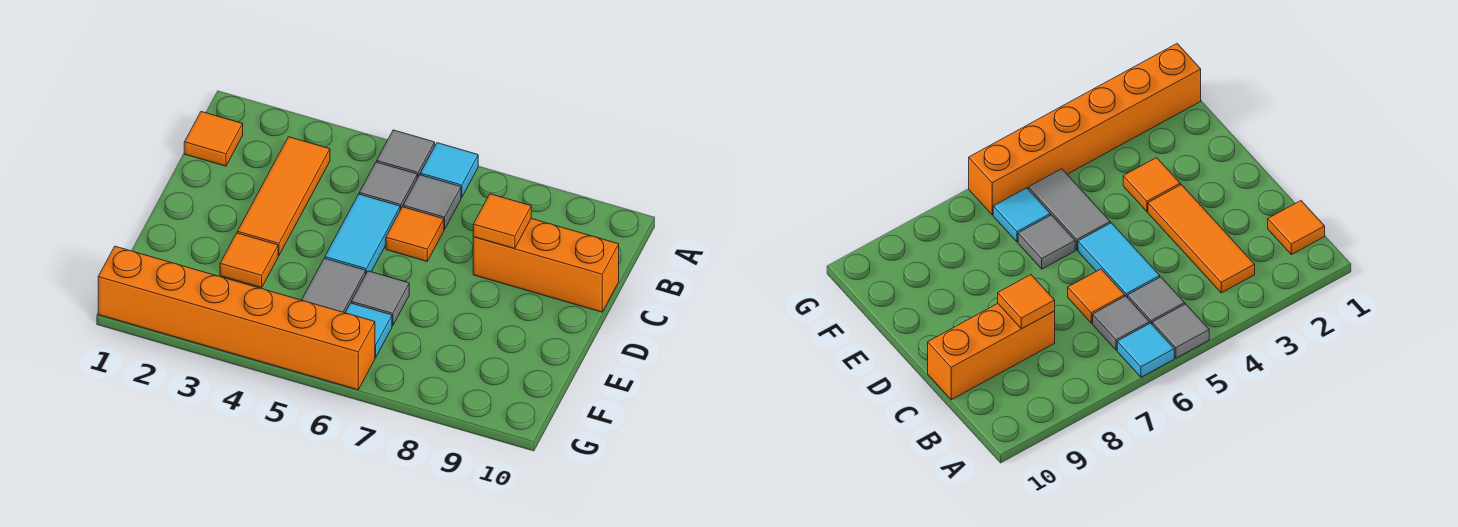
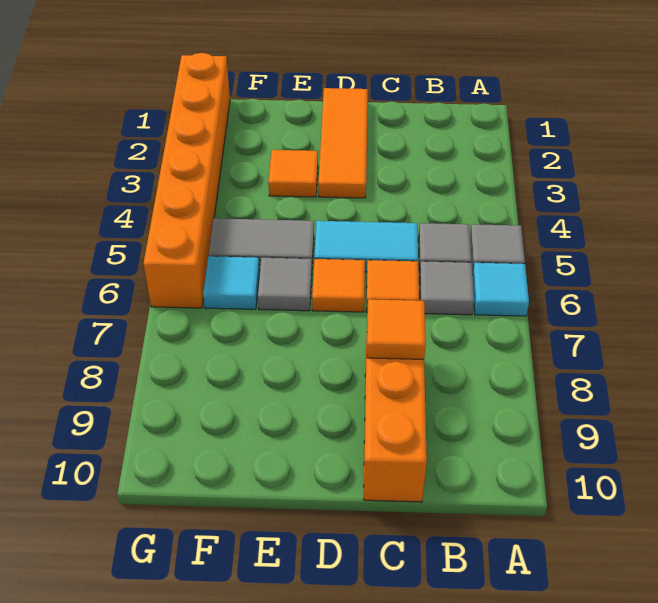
orange tile B1 level 1 -> orange tile D6 level 1
orange tile B3:D3 level 1 -> orange tile D1:D3 level 1

